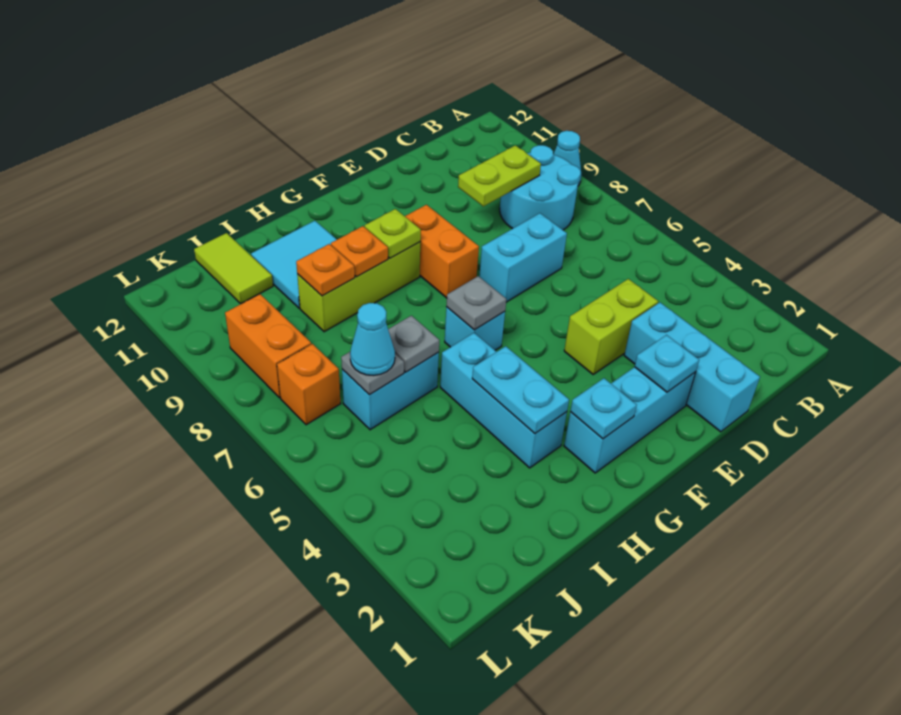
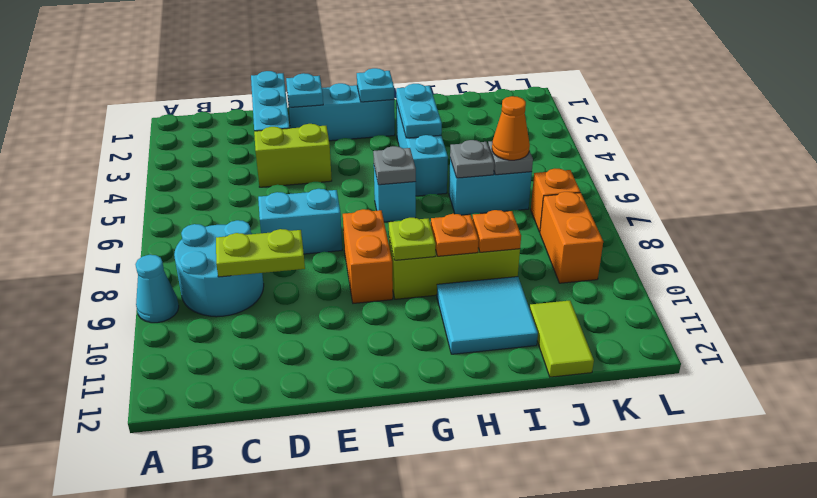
cyan cone J6 level 3 -> orange cone J6 level 3

